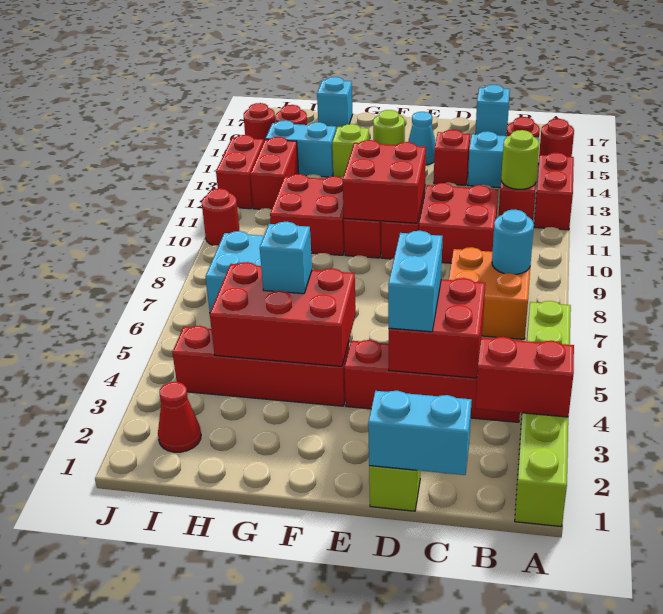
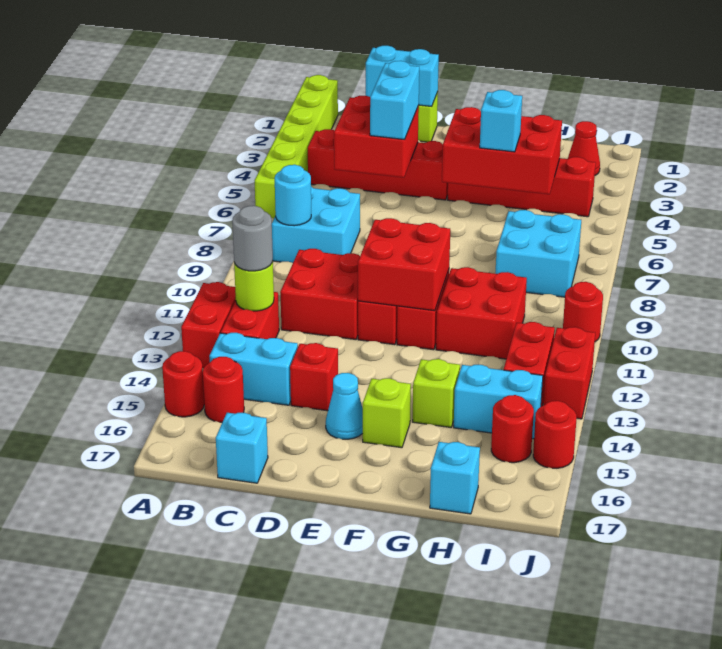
red brick A3:B3 level 2 -> none
orange brick B7:C8 level 1 -> cyan brick B7:C8 level 1
none -> grey round brick B12 level 3
lime round brick F15 level 1 -> lime brick F15 level 1

